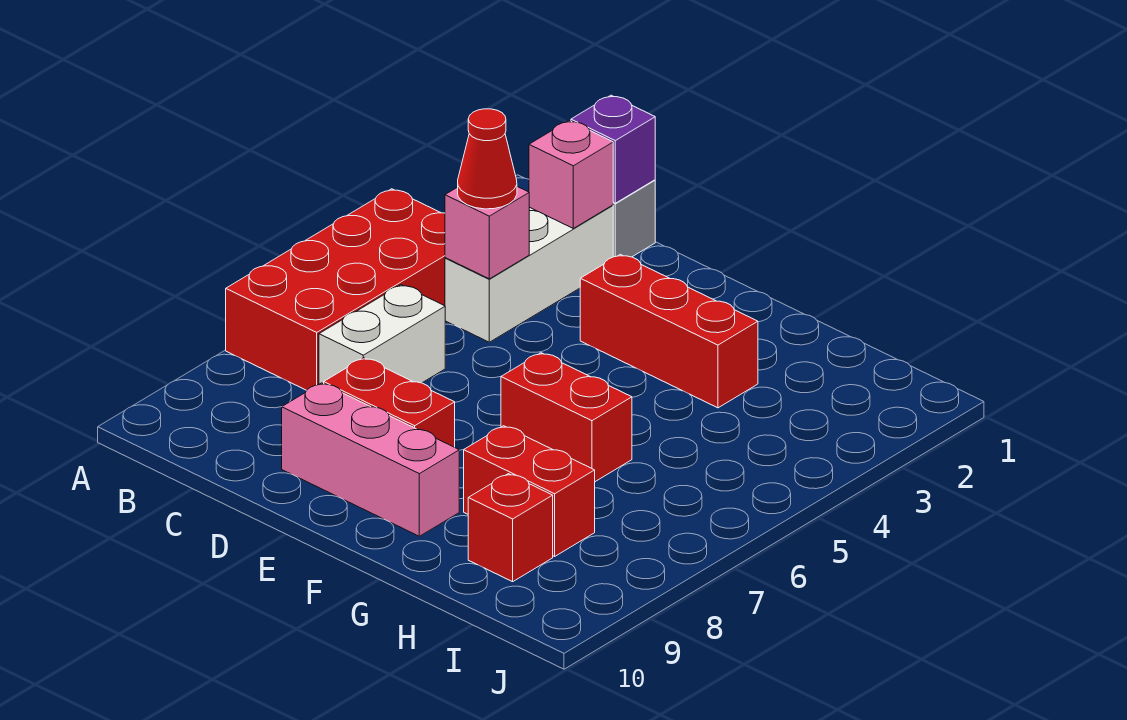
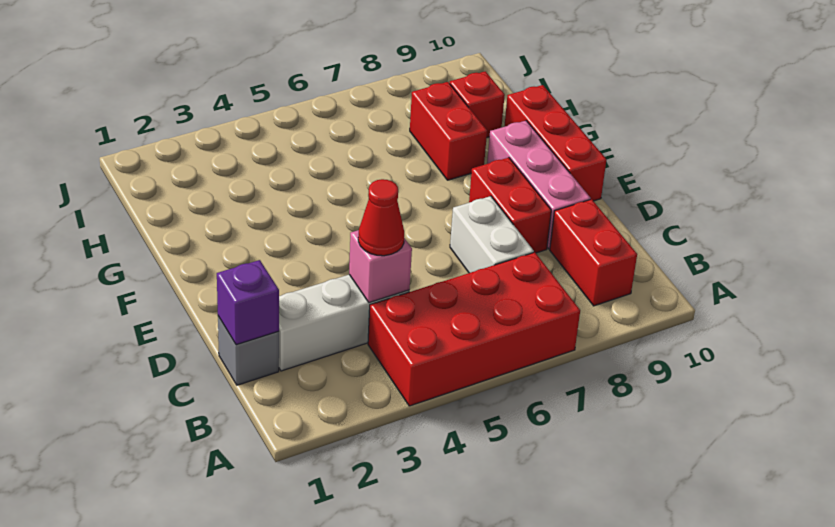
pink brick C2 level 2 -> none
white brick C6:C7 level 1 -> white brick C7:D7 level 1
red brick E3:G3 level 1 -> red brick E10:G10 level 1
red brick F6:G6 level 1 -> red brick B9:C9 level 1

